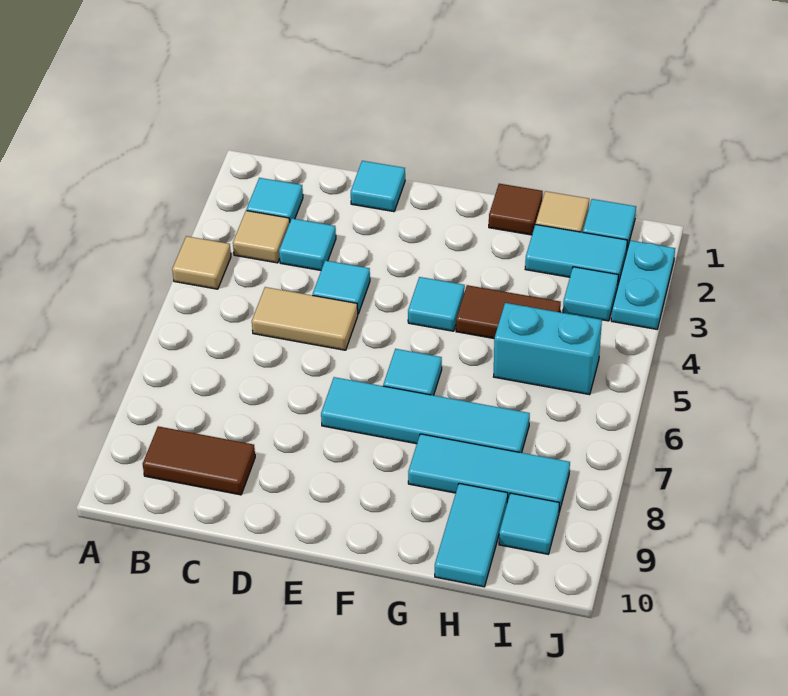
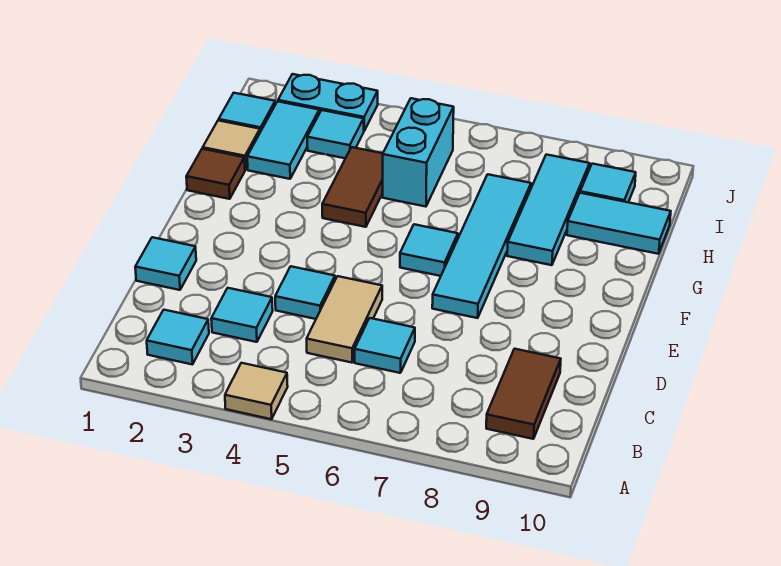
tan tile B3 level 1 -> none
cyan tile F4 level 1 -> cyan tile C6 level 1

